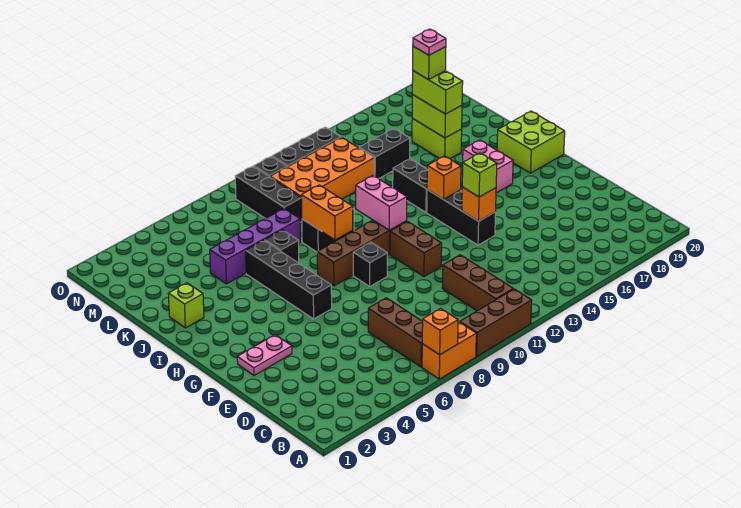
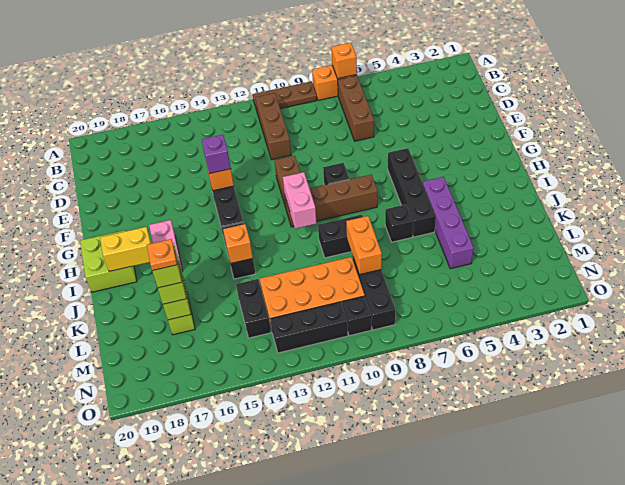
brown brick A9:A11 level 1 -> brown plate A9:A11 level 1
pink plate F2:F3 level 1 -> none
lime brick F14 level 3 -> purple brick F14 level 3
orange brick H14 level 2 -> orange brick J14 level 2
orange brick I9:J9 level 2 -> orange brick K9:L9 level 2
none -> yellow brick I18:I19 level 2
lime brick J2 level 1 -> none
purple brick K5:K8 level 1 -> purple brick I5:L5 level 1
black brick L14:L15 level 1 -> black brick L14:M14 level 1
pink plate L17 level 5 -> orange plate L17 level 5

